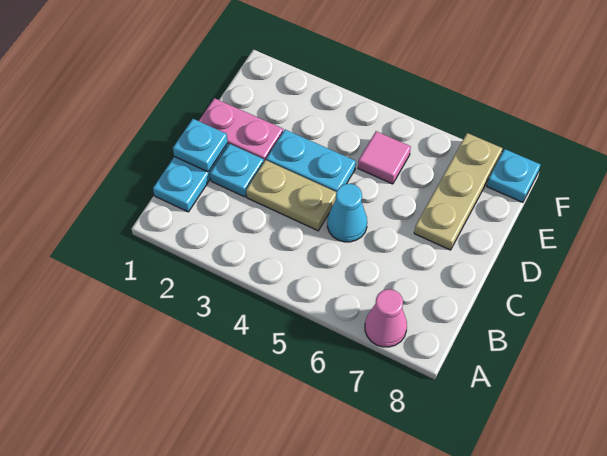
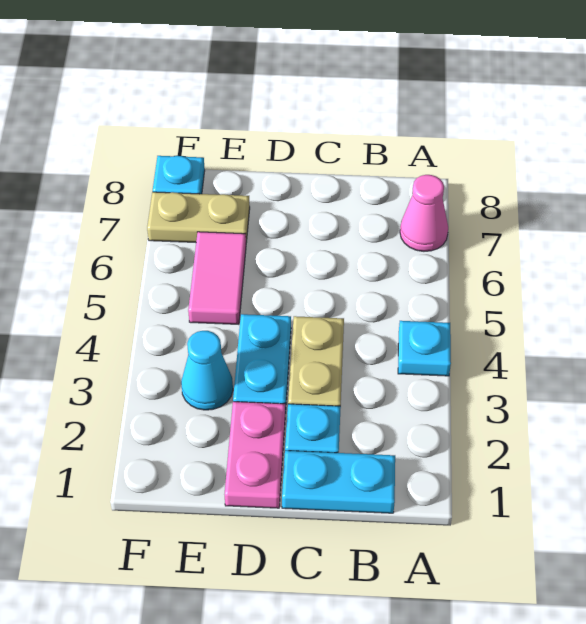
cyan plate C1 level 2 -> cyan plate A4 level 1
cyan cone C5 level 1 -> cyan cone E3 level 1
tan plate D7:F7 level 1 -> tan plate E7:F7 level 1
pink tile E5 level 1 -> pink tile E5:E6 level 1

